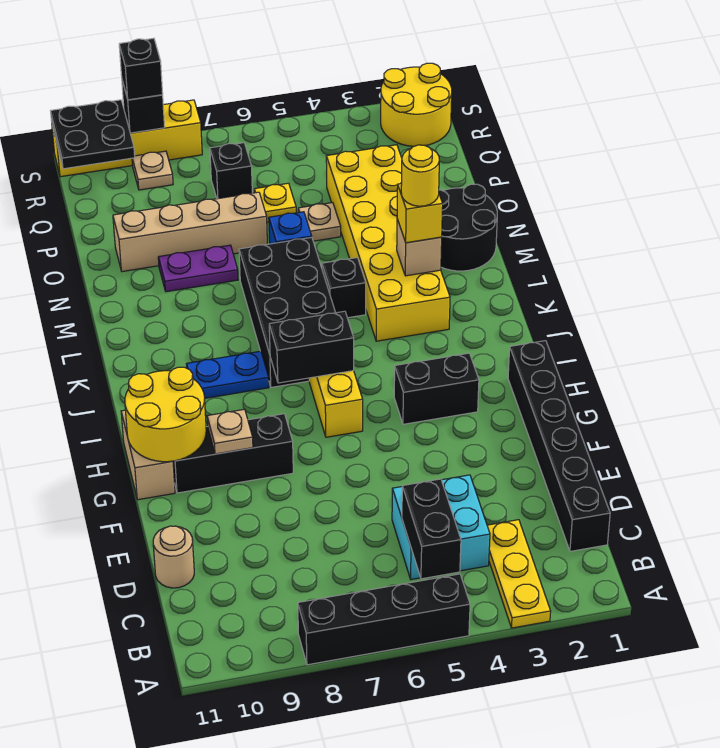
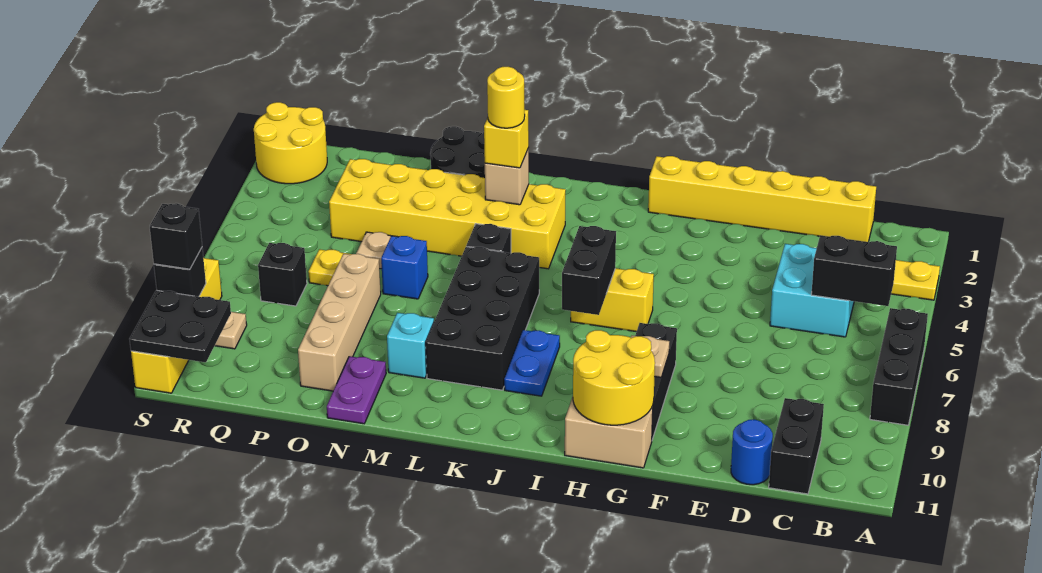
black brick A5:A8 level 1 -> black brick A6:A8 level 1
black brick C1:H1 level 1 -> yellow brick C1:H1 level 1
tan round brick D11 level 1 -> blue round brick D11 level 1
black brick H3:H4 level 1 -> black brick C10:C11 level 1
black brick J6:M7 level 1 -> black brick K6:L9 level 1
none -> cyan brick M9 level 1
purple plate N8:N9 level 1 -> purple plate N10:N11 level 1

